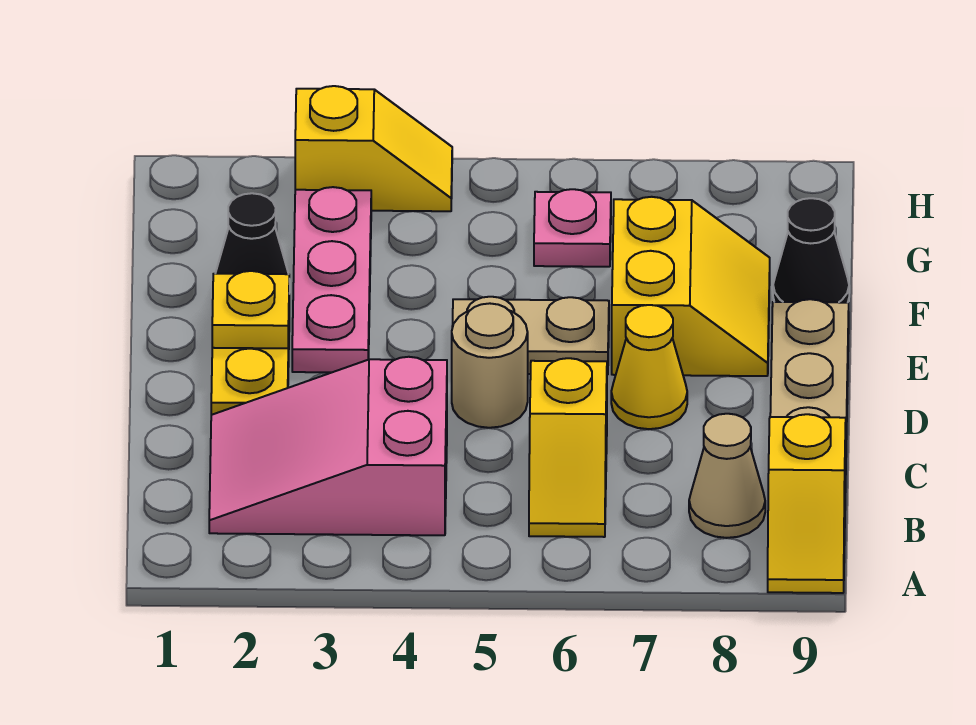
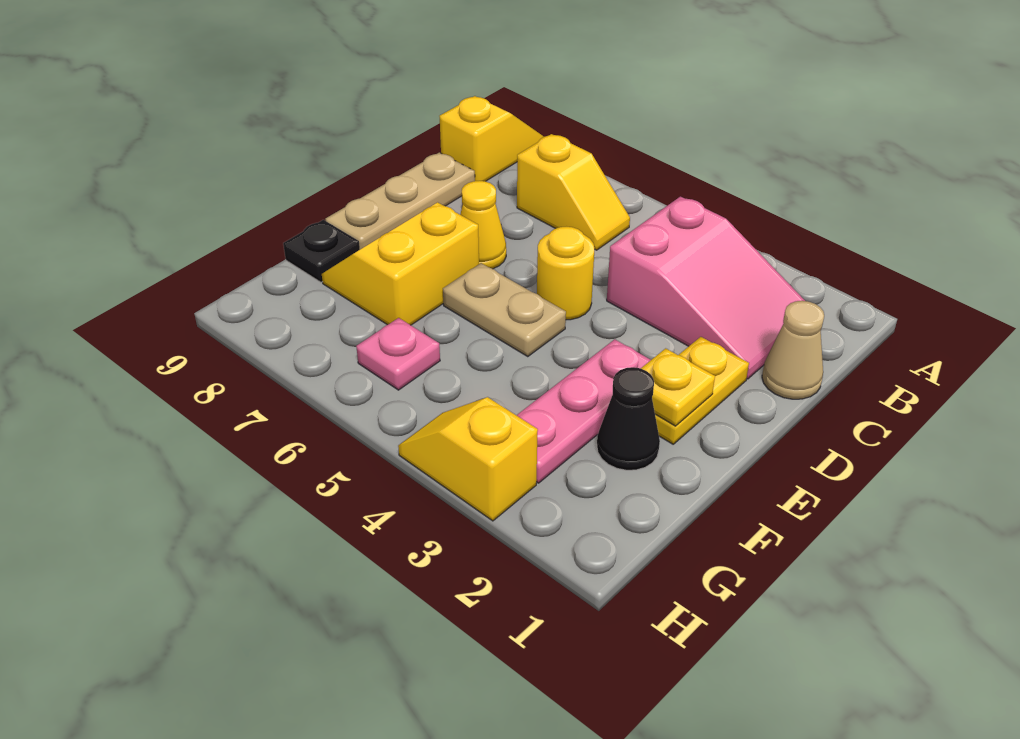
yellow slope B6:C6 level 1 top C -> yellow slope B6:B7 level 1 top 7
tan cone B8 level 1 -> tan cone C1 level 1
tan round brick D5 level 1 -> yellow round brick D5 level 1
black cone F9 level 1 -> black plate F9 level 1

